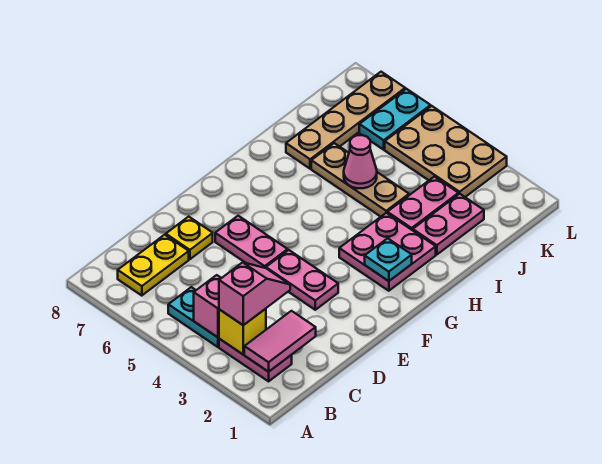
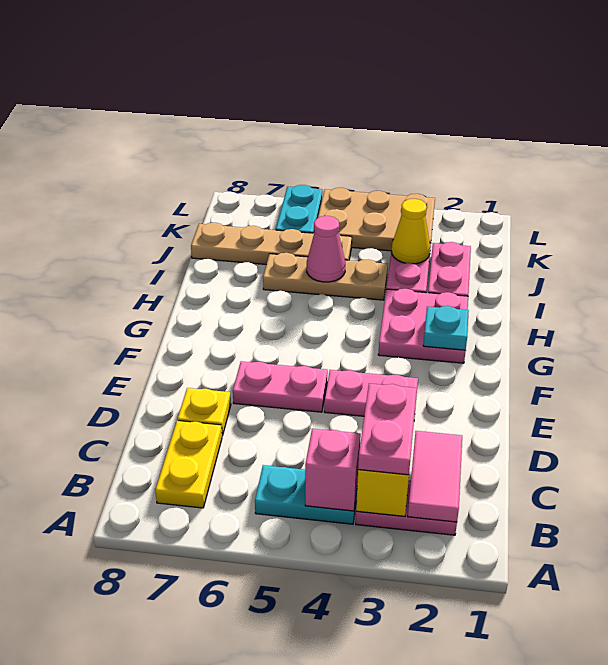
pink slope B3:C3 level 3 top B -> pink plate B3:C3 level 3
tan plate I7:L7 level 1 -> tan plate J5:J8 level 1
none -> yellow cone J3 level 2

